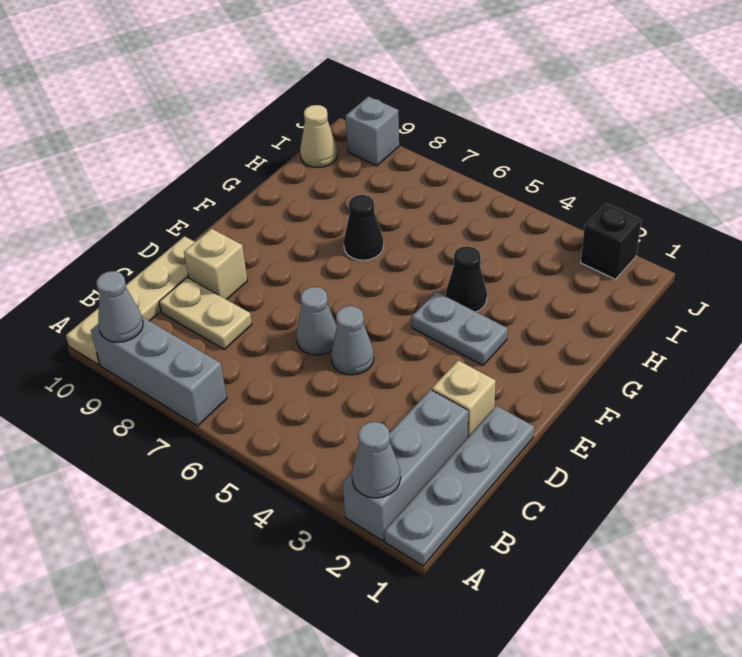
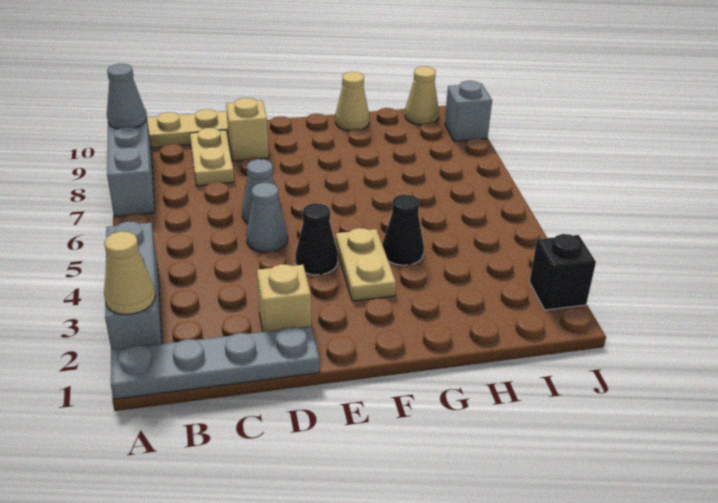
grey brick A2:C2 level 1 -> grey brick A2:A4 level 1
grey cone A2 level 2 -> tan cone A2 level 2
grey plate F3:F4 level 1 -> tan plate F3:F4 level 1
black cone G7 level 1 -> black cone E4 level 1
none -> tan cone G10 level 1

